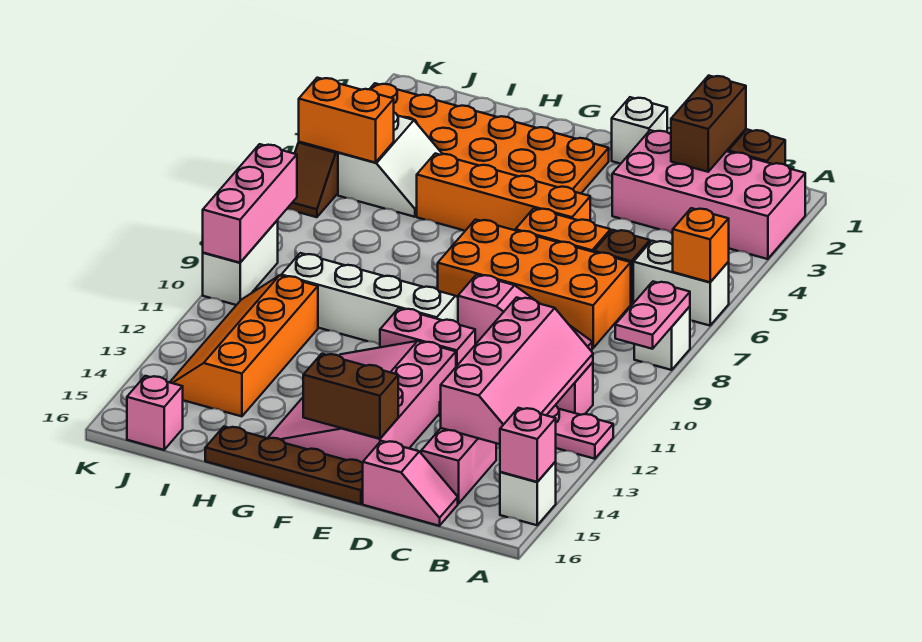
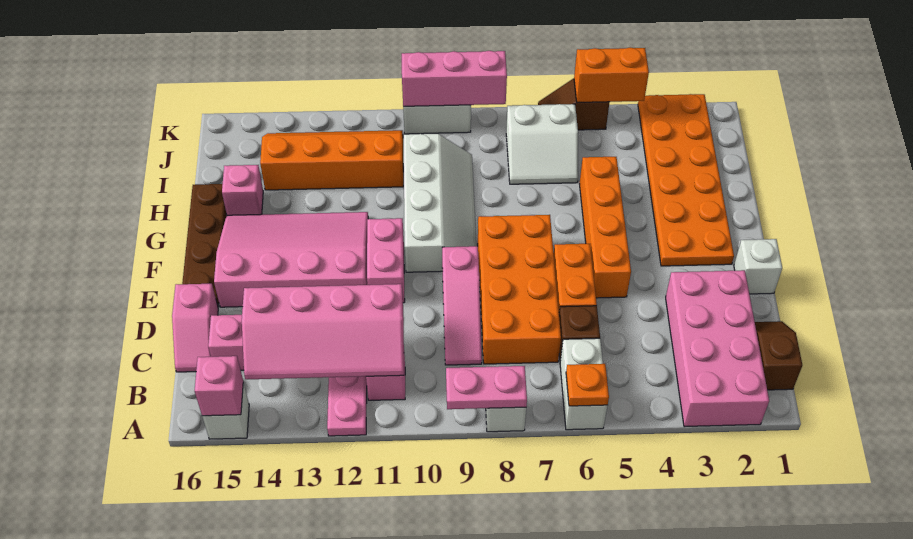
orange brick A6 level 2 -> orange plate A6 level 2
brown brick C1:C2 level 2 -> none
brown brick E15:F15 level 2 -> none
white slope I4:J5 level 1 top J -> white slope I6:J7 level 1 top J
orange brick J5:K5 level 2 -> orange brick K4:K5 level 2
pink brick J16 level 1 -> pink brick H15 level 1

